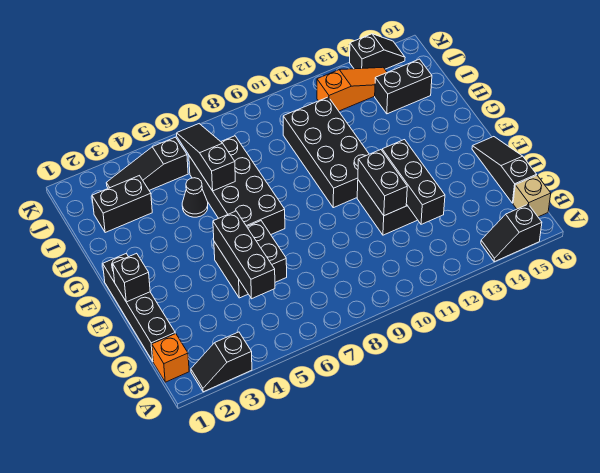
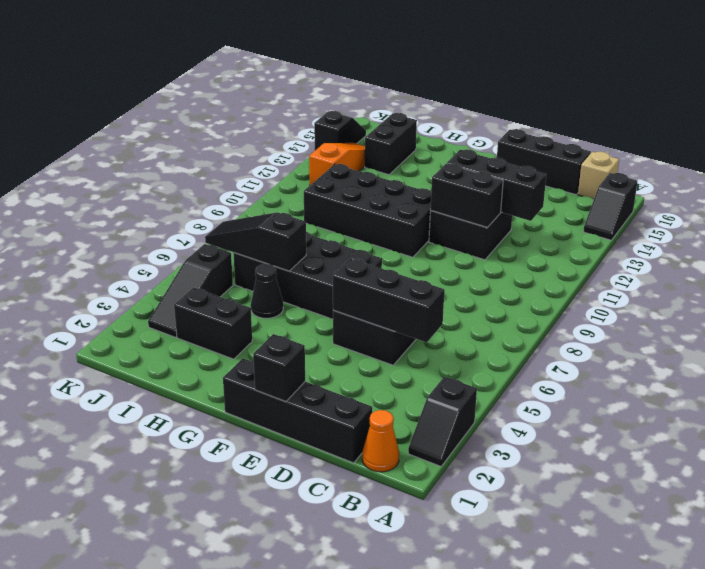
orange brick B1 level 1 -> orange cone B1 level 1
black slope C16:E16 level 1 top C -> black brick C16:E16 level 1
black brick I2:I3 level 1 -> black brick H3:I3 level 1

